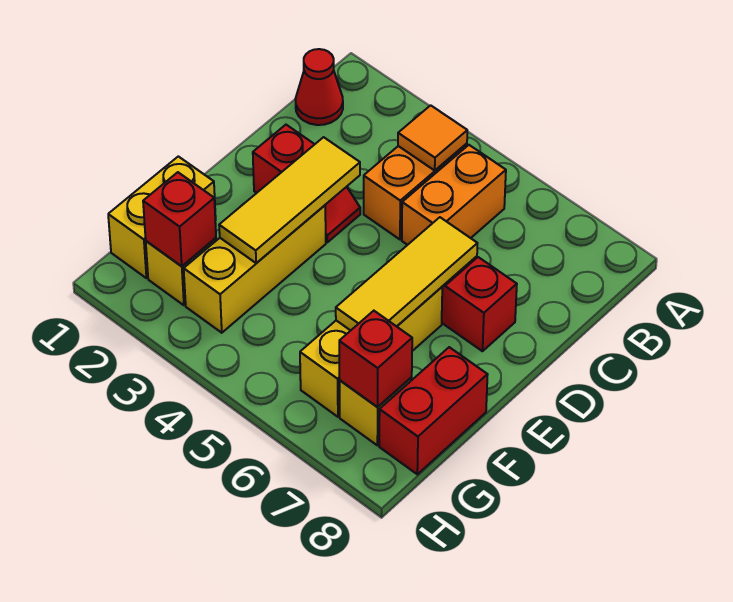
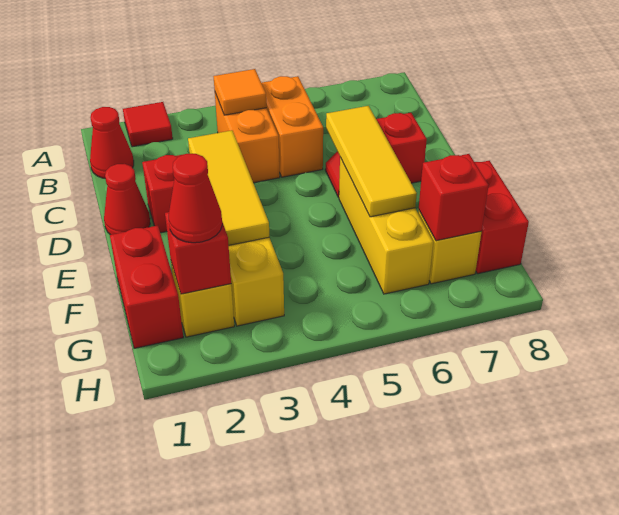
none -> red tile A2 level 1
none -> red cone D1 level 1
yellow brick F1:G1 level 1 -> red brick F1:G1 level 1
none -> red cone G2 level 3

